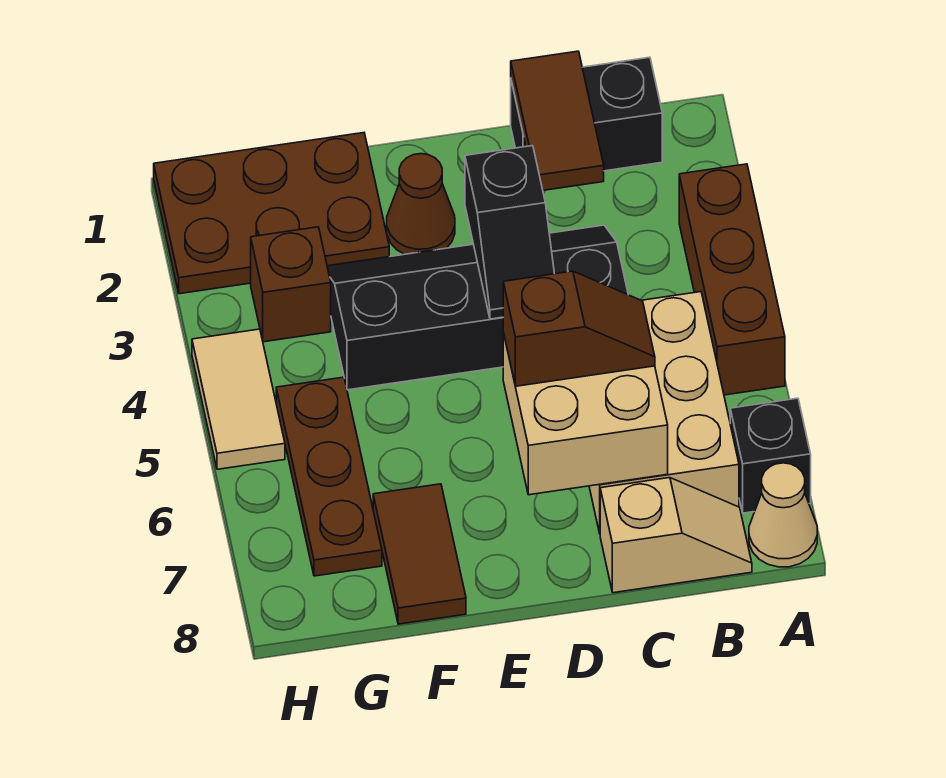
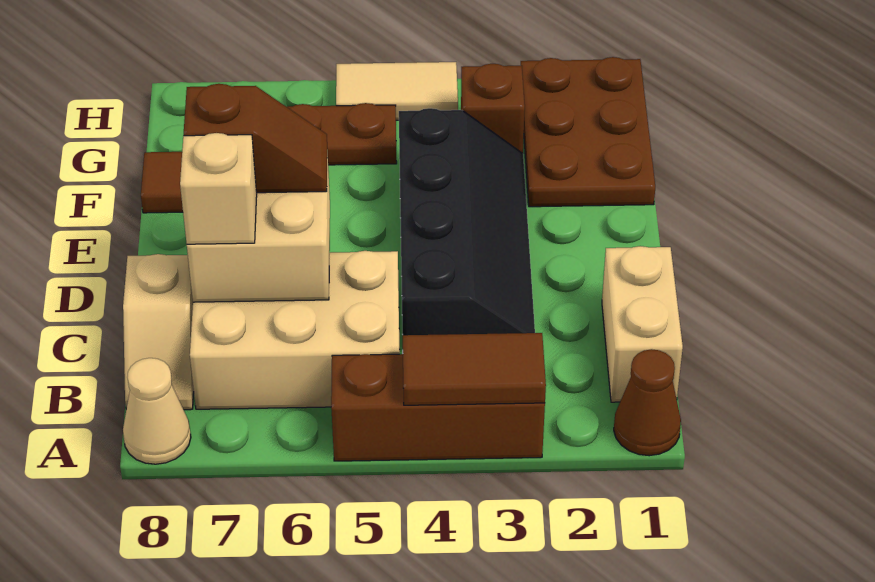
black brick A7 level 1 -> none
black brick B1:C1 level 1 -> tan brick B1:C1 level 1
brown tile C1:C2 level 2 -> brown tile A3:A4 level 2
brown slope C6:D6 level 3 top D -> brown slope D6:D7 level 3 top 7
none -> tan brick C7 level 3
black slope D3:D4 level 2 top 3 -> none
brown cone E2 level 1 -> brown cone A1 level 1

